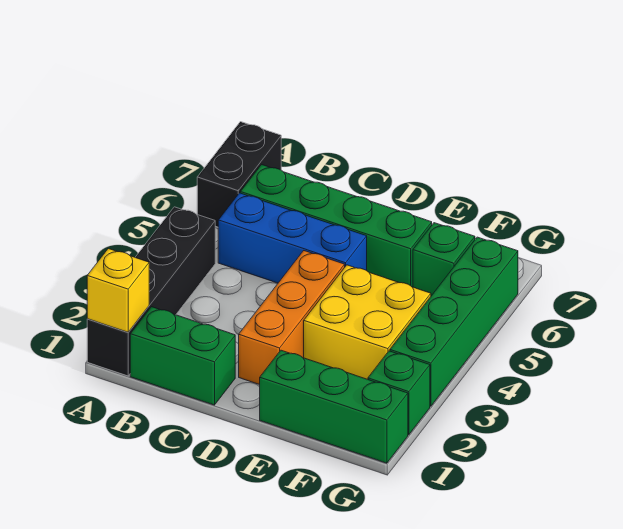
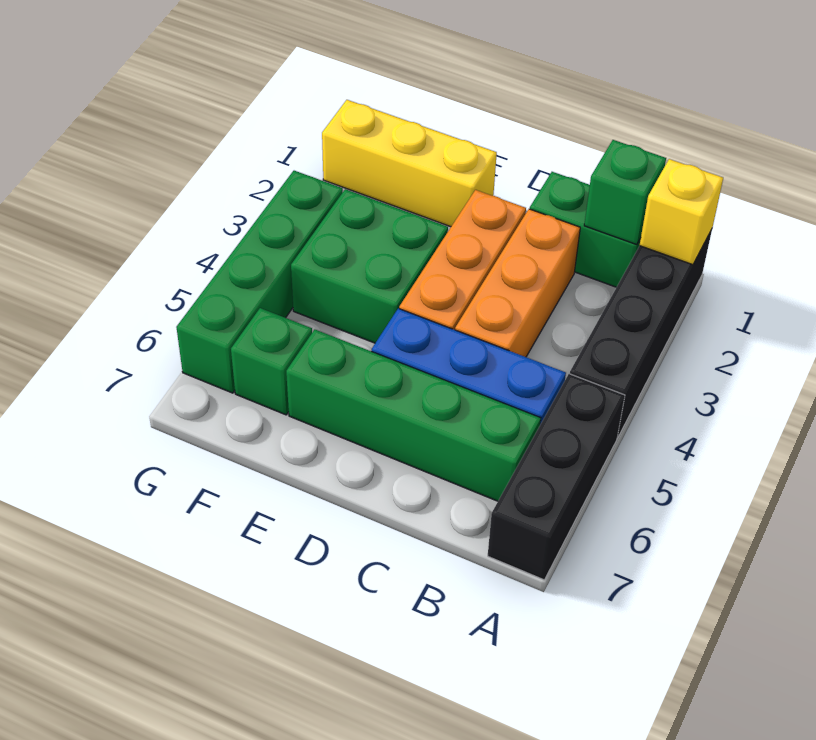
black brick A6:A7 level 1 -> black brick A5:A7 level 1
none -> orange brick C2:C4 level 1
green brick E1:G1 level 1 -> yellow brick E1:G1 level 1
yellow brick E3:F4 level 1 -> green brick E3:F4 level 1
green brick G2 level 1 -> green brick B1 level 2

